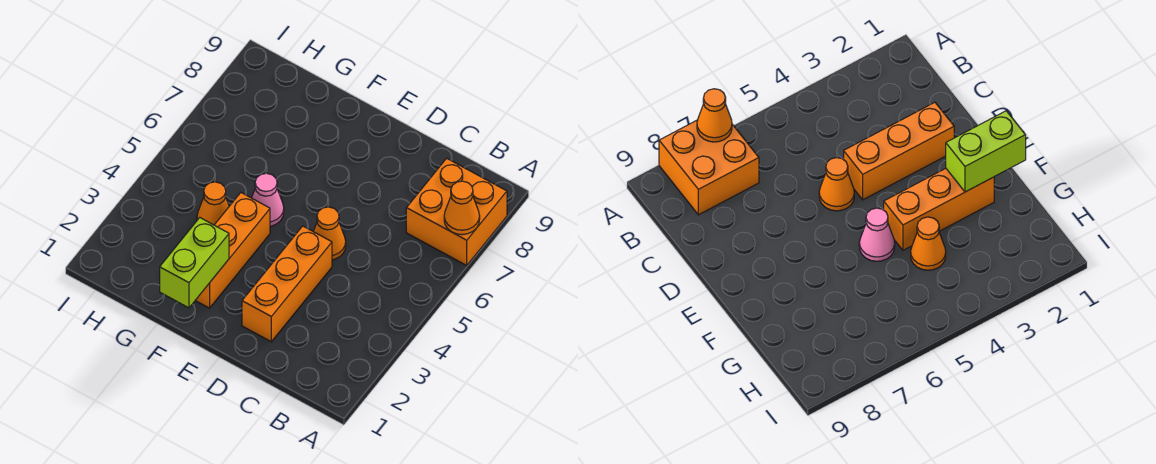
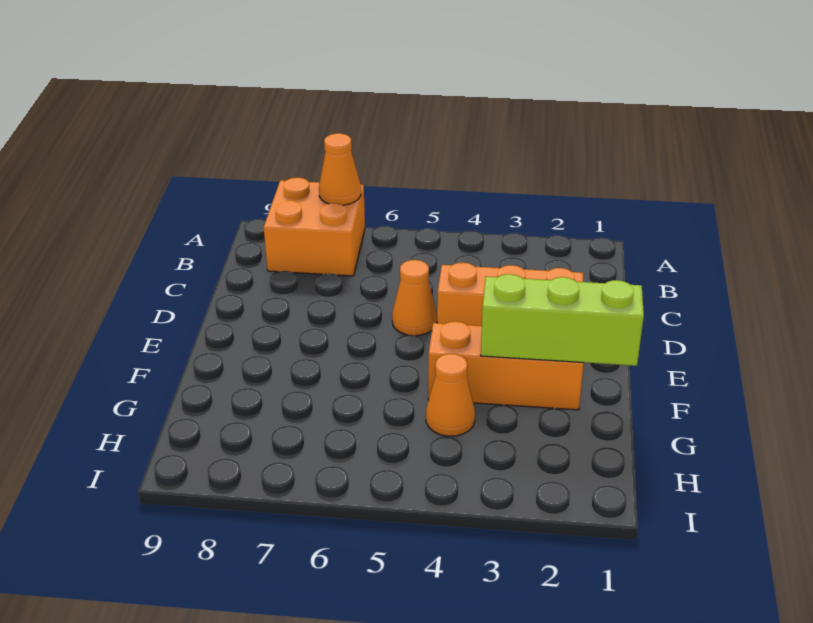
lime brick F1:F2 level 2 -> lime brick F1:F3 level 2
pink cone F5 level 1 -> none

